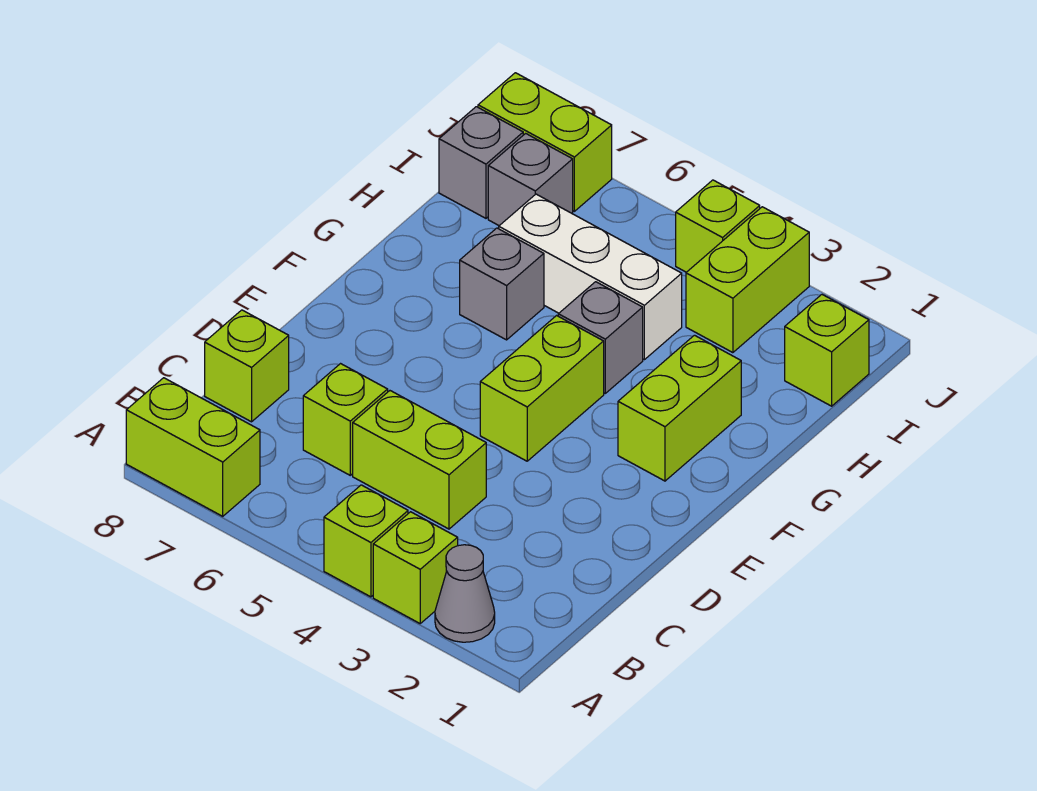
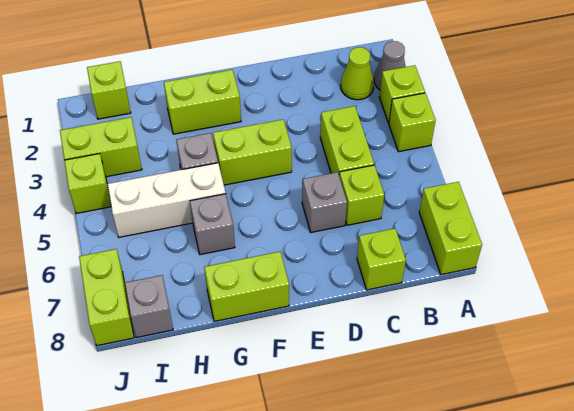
none -> lime cone B2 level 1
none -> lime brick F8:G8 level 1
white brick H4:H6 level 1 -> white brick G5:I5 level 1
grey brick I7 level 1 -> grey brick D6 level 1

